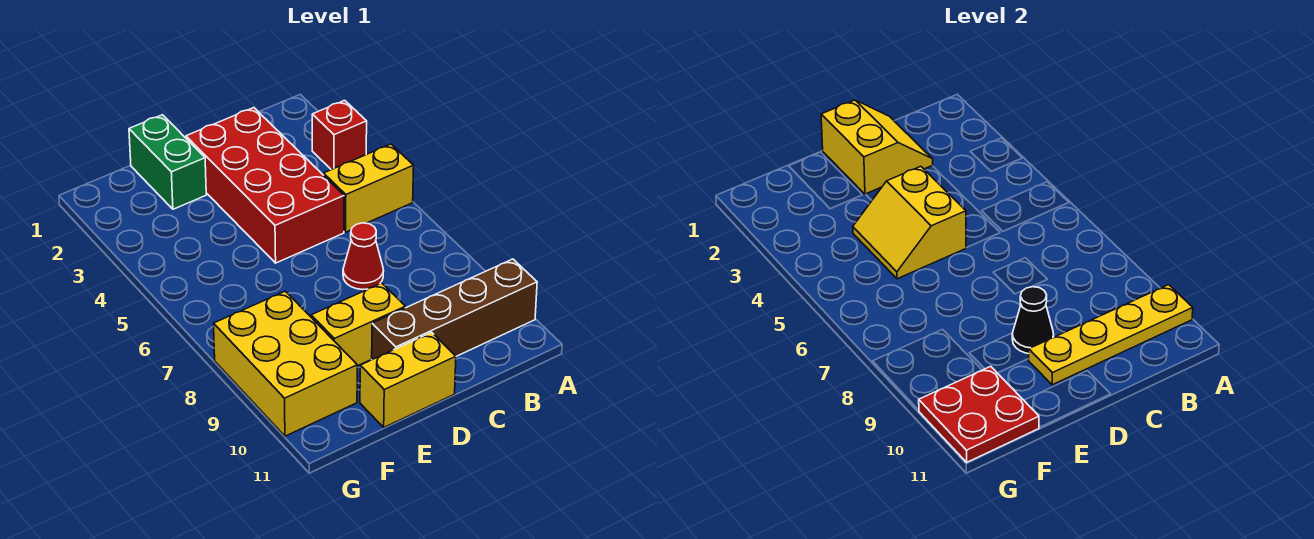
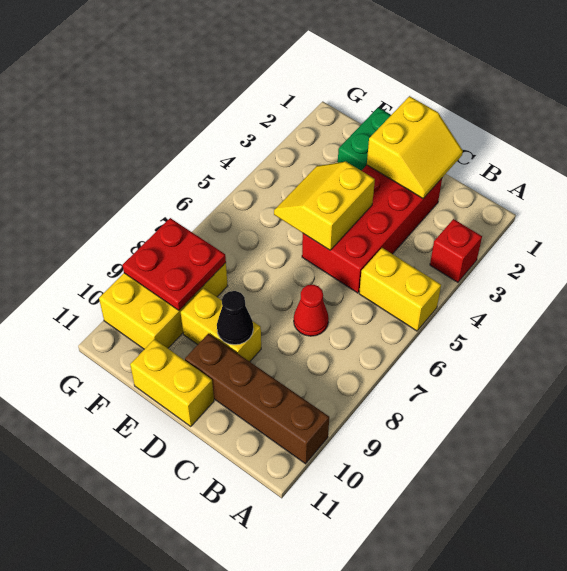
yellow plate A10:D10 level 2 -> none
red plate F10:G11 level 2 -> red plate F8:G9 level 2

